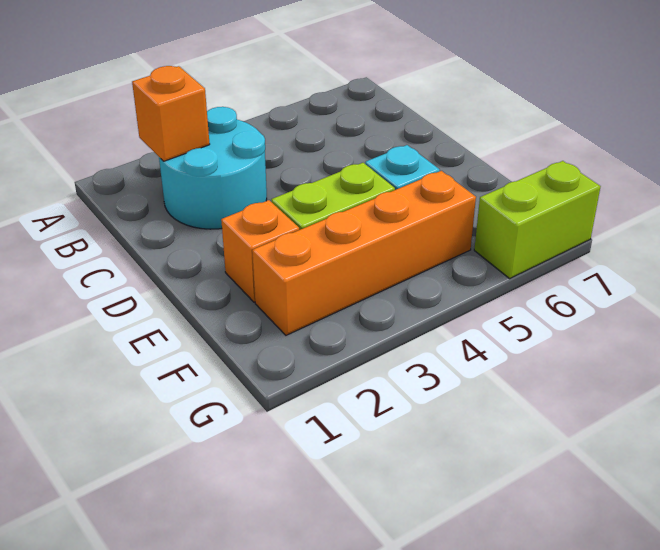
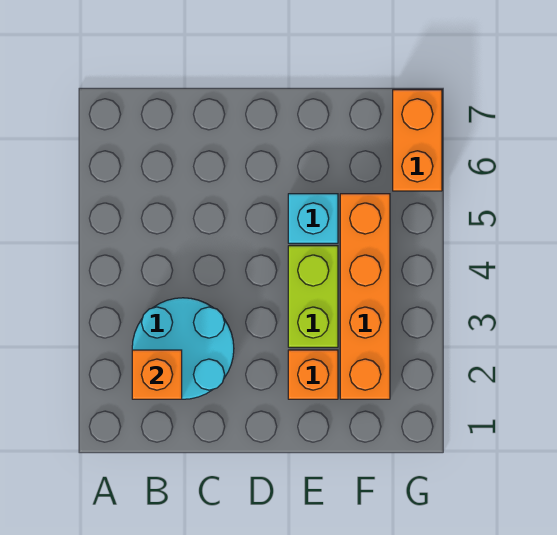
lime brick G6:G7 level 1 -> orange brick G6:G7 level 1

